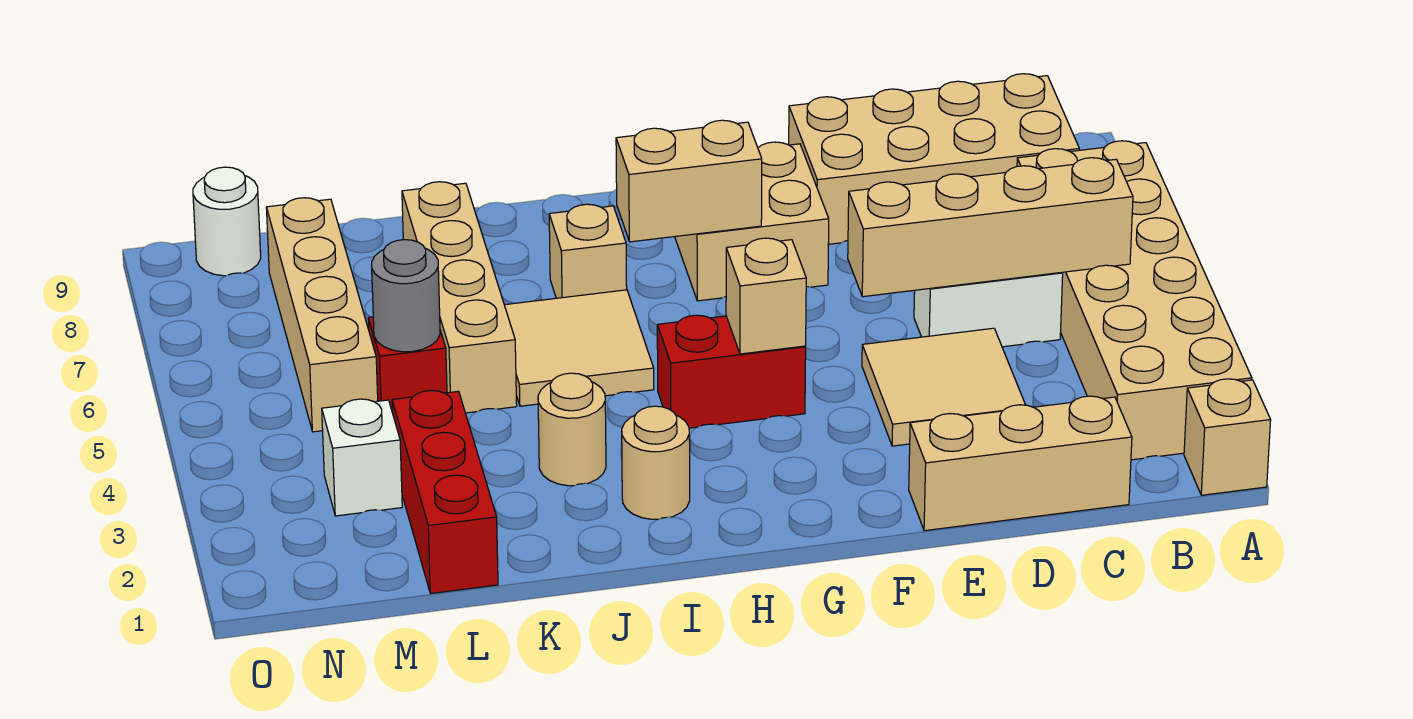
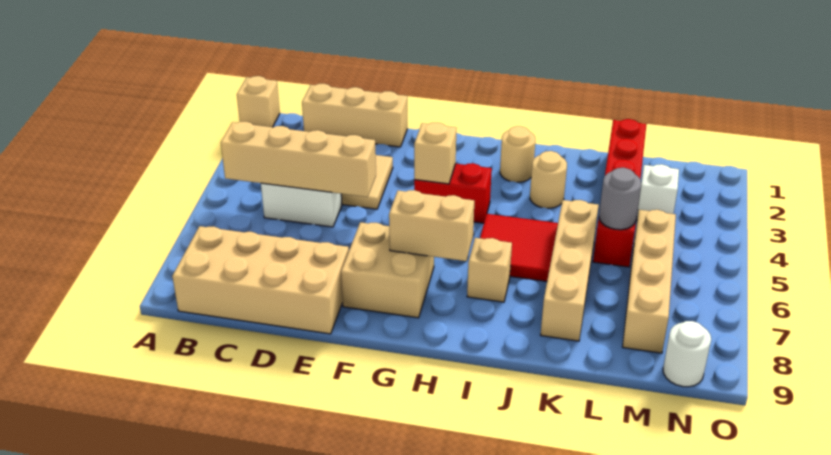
tan brick A2:B7 level 1 -> none
tan tile I5:J6 level 1 -> red tile I5:J6 level 1

